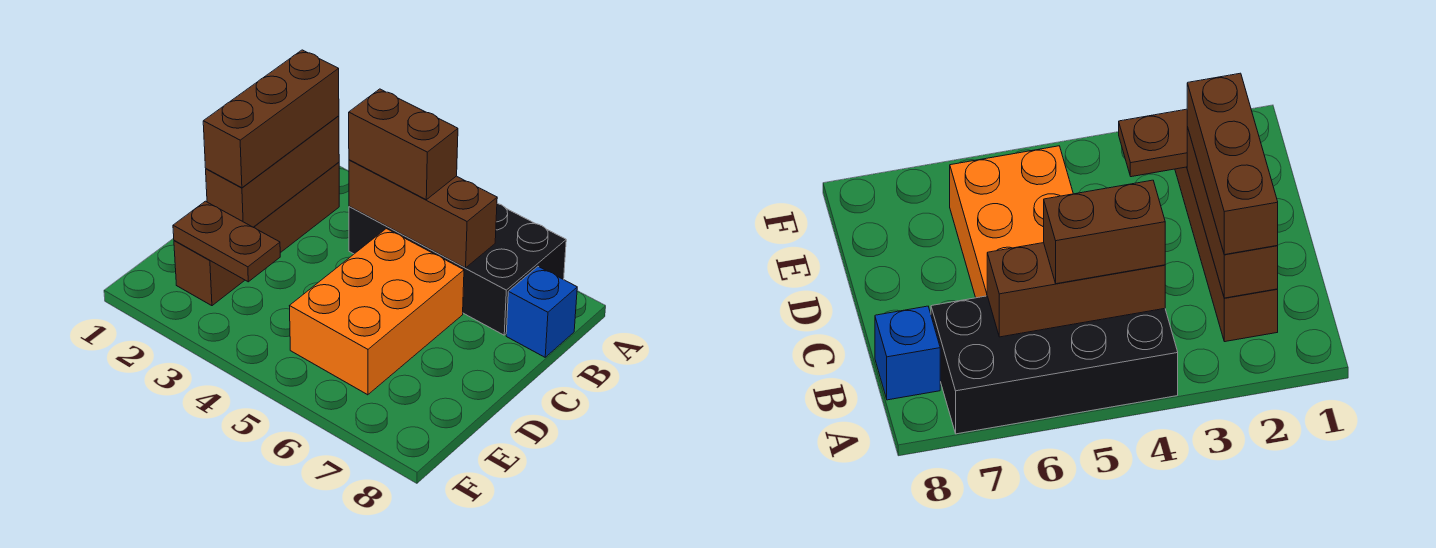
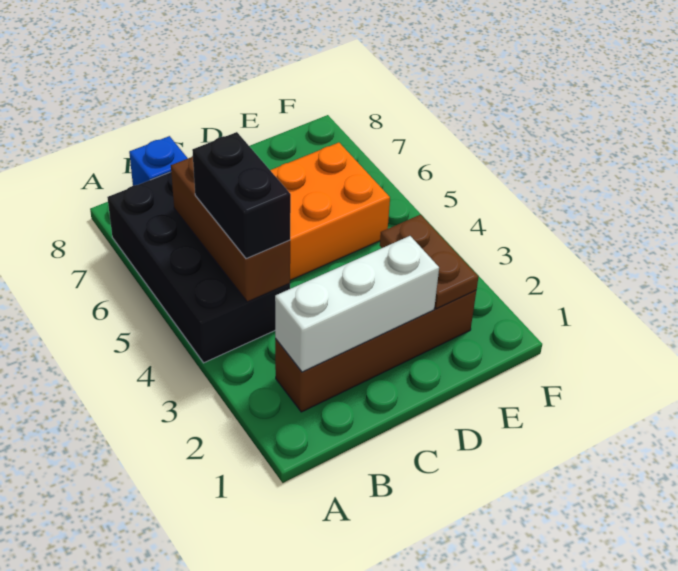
brown brick B2:D2 level 2 -> white brick B2:D2 level 2
brown brick B2:D2 level 3 -> none
brown brick B4:B5 level 3 -> black brick B4:B5 level 3

